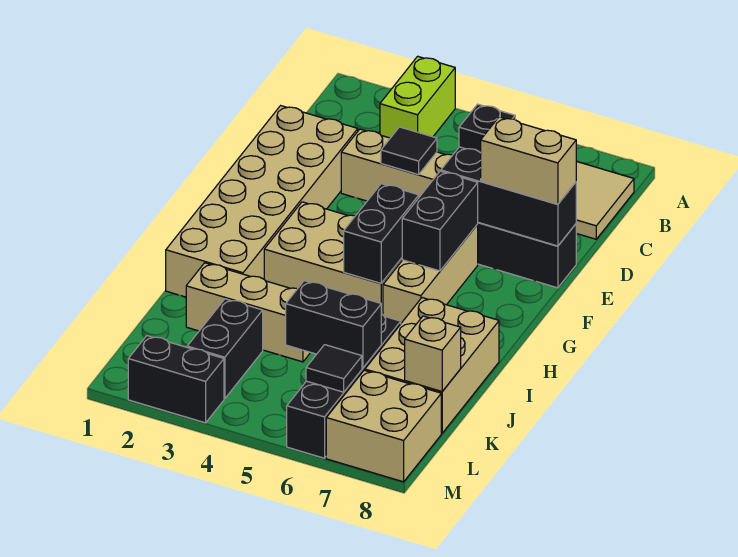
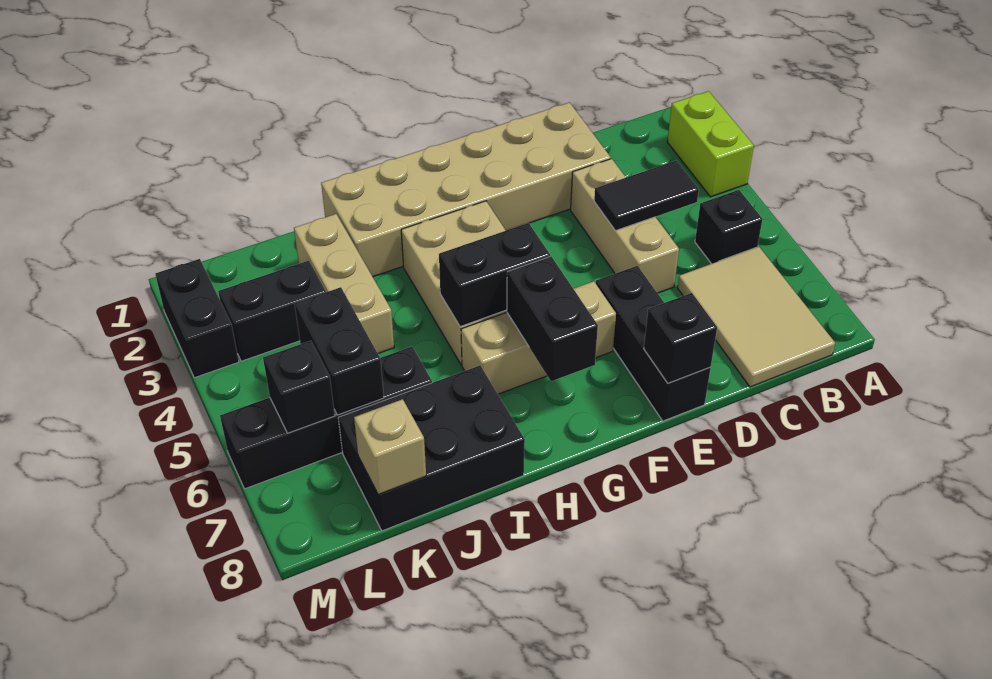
lime brick A3:B3 level 1 -> lime brick A2:A3 level 1
black tile D4 level 2 -> black tile C4:D4 level 2
black brick E6:E8 level 2 -> black brick E8 level 2
tan brick E7:E8 level 3 -> none
black brick F6:G6 level 2 -> black brick G6:G7 level 2
tan brick I7:K8 level 1 -> black brick I7:K8 level 1
black tile L6 level 2 -> black brick L6 level 2
tan brick L7:M8 level 1 -> none

